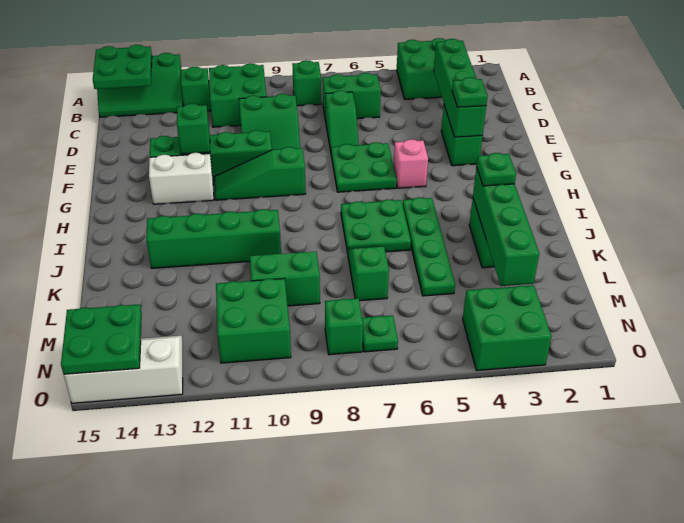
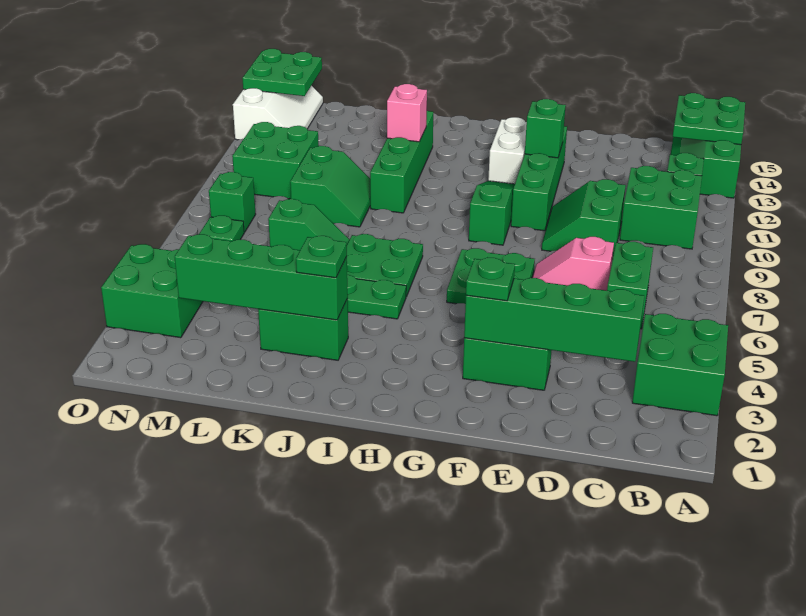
green brick B8 level 1 -> none
green slope D7:E7 level 1 top D -> pink slope D7:E7 level 1 top D
pink brick G5 level 1 -> pink brick J12 level 2

